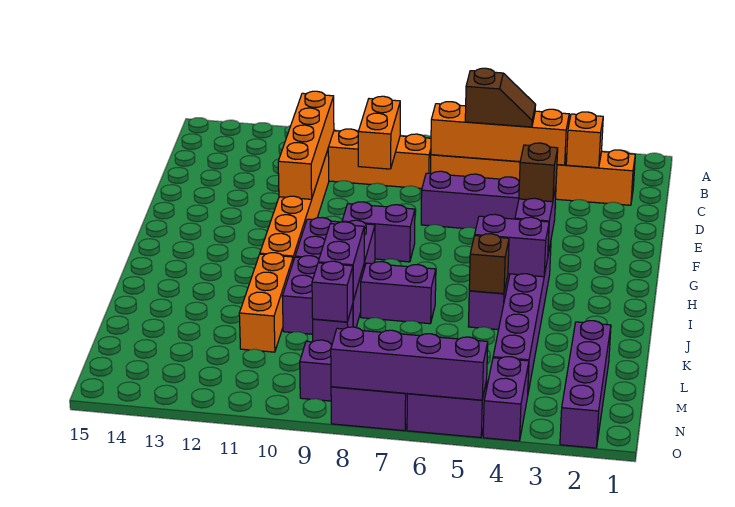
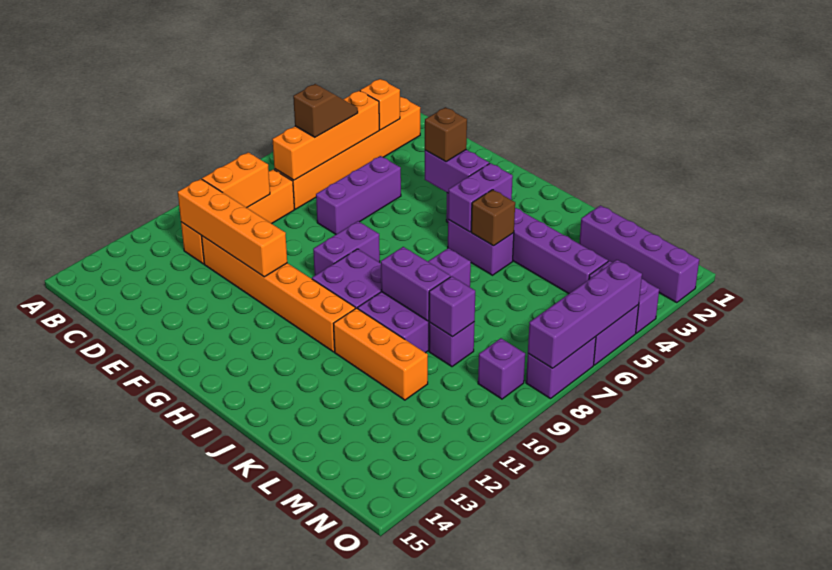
orange brick C9:D9 level 2 -> orange brick C9:C10 level 2

